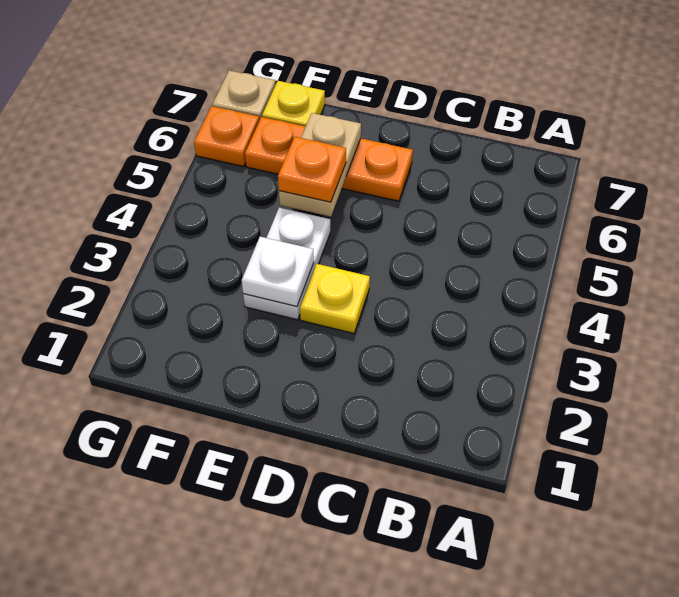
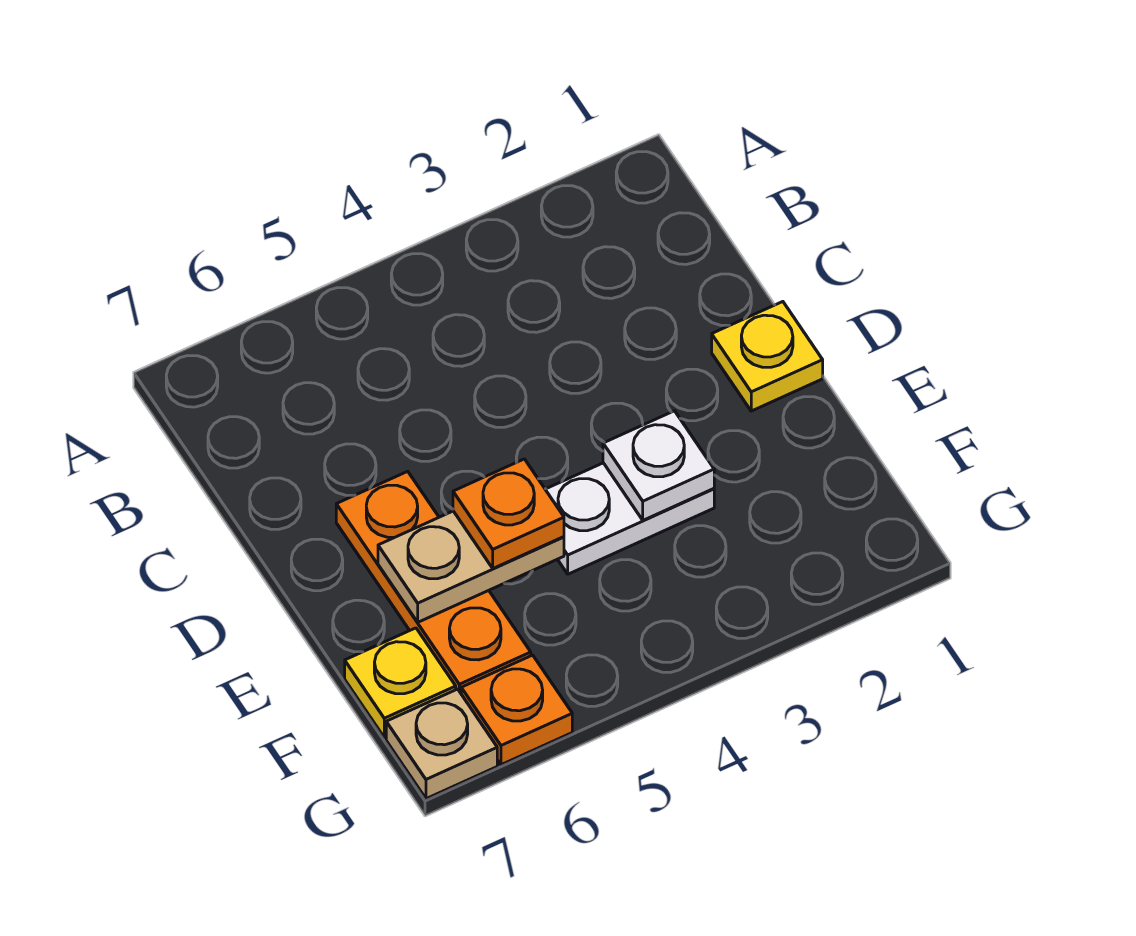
yellow plate D3 level 1 -> yellow plate D1 level 1

